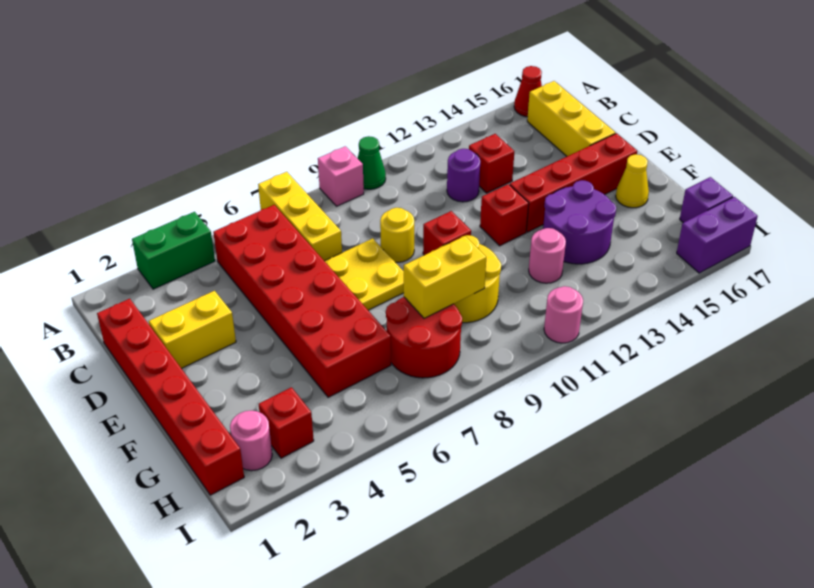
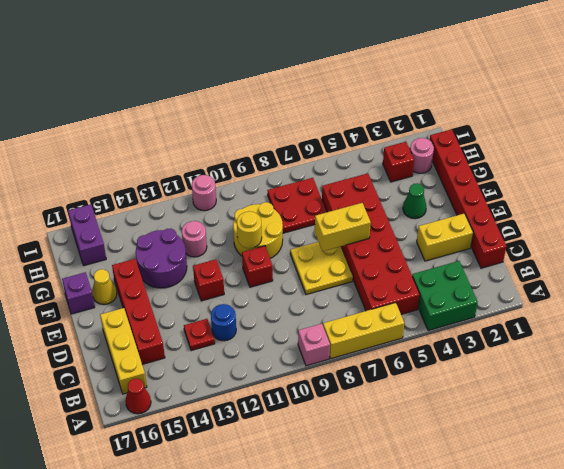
green brick A3:A4 level 1 -> green brick A3:B4 level 1
yellow brick A7:C7 level 1 -> yellow brick A6:A8 level 1
green cone A10 level 1 -> green cone F3 level 1
purple round brick C12 level 1 -> blue round brick C12 level 1
red brick C13 level 1 -> red plate C13 level 1
yellow round brick D9 level 1 -> yellow round brick F10 level 2
red brick E13:E16 level 1 -> red brick C15:F15 level 1
red round brick G7:H8 level 1 -> red plate G7:H8 level 1
yellow brick G8:G9 level 2 -> yellow brick E6:E7 level 2
purple brick H17 level 1 -> purple brick F17 level 1
purple brick I16:I17 level 1 -> purple brick H16:I16 level 1

